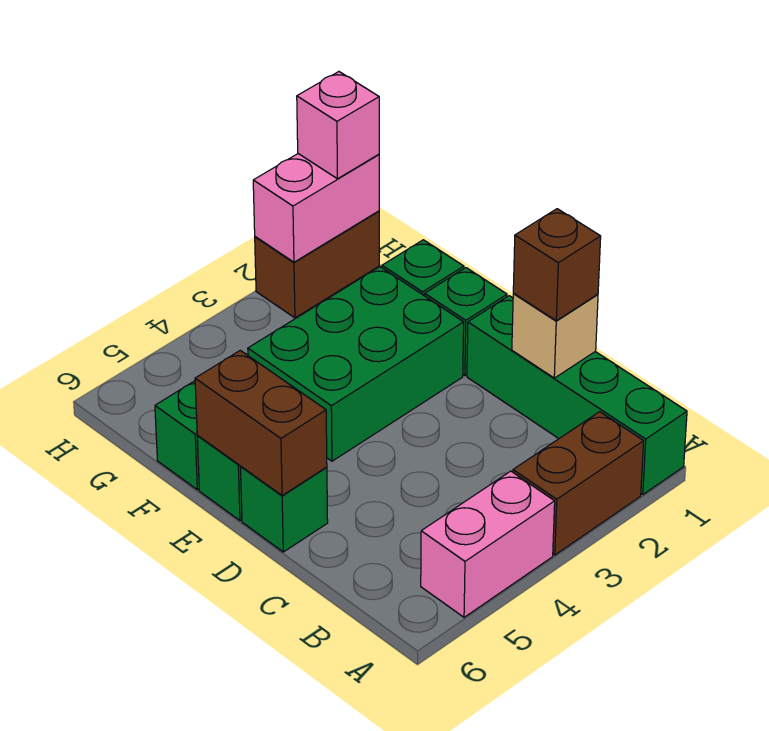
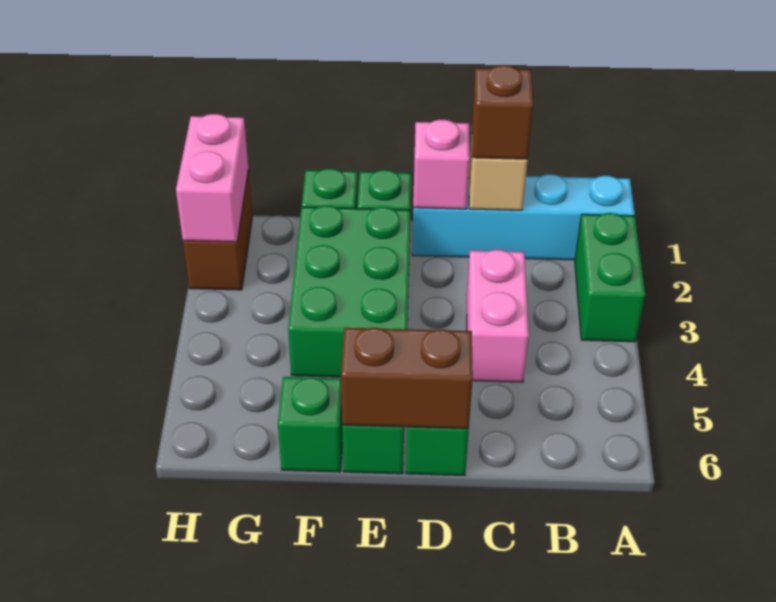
green brick A1:D1 level 1 -> cyan brick A1:D1 level 1
brown brick A2:A3 level 1 -> green brick A2:A3 level 1
pink brick A4:A5 level 1 -> pink brick C3:C4 level 1
pink brick H1 level 3 -> pink brick D1 level 2

